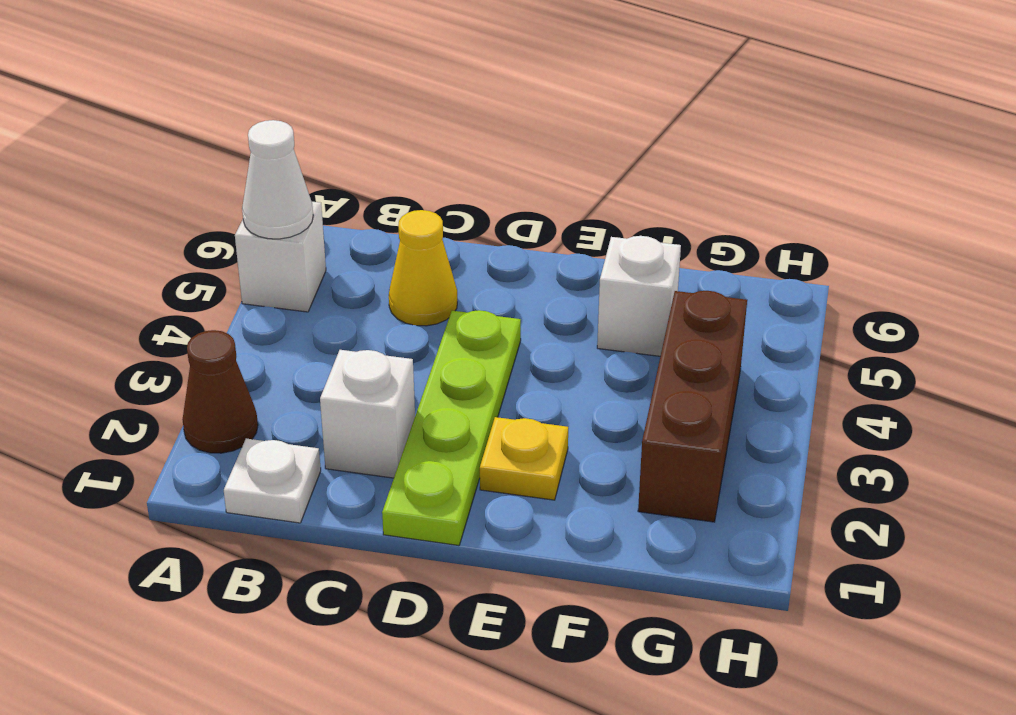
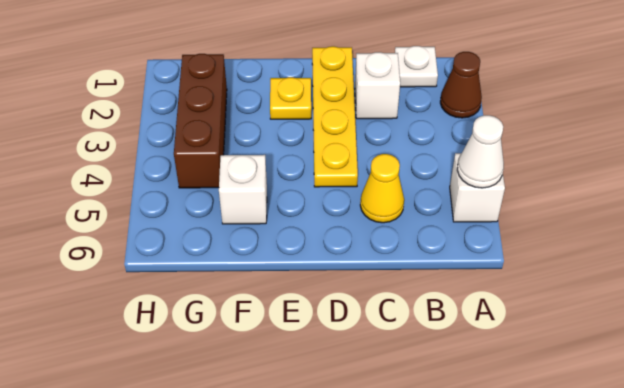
lime plate D1:D4 level 1 -> yellow plate D1:D4 level 1

